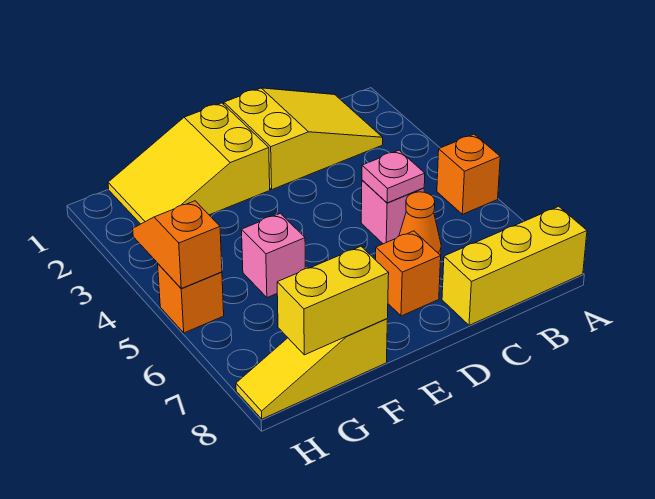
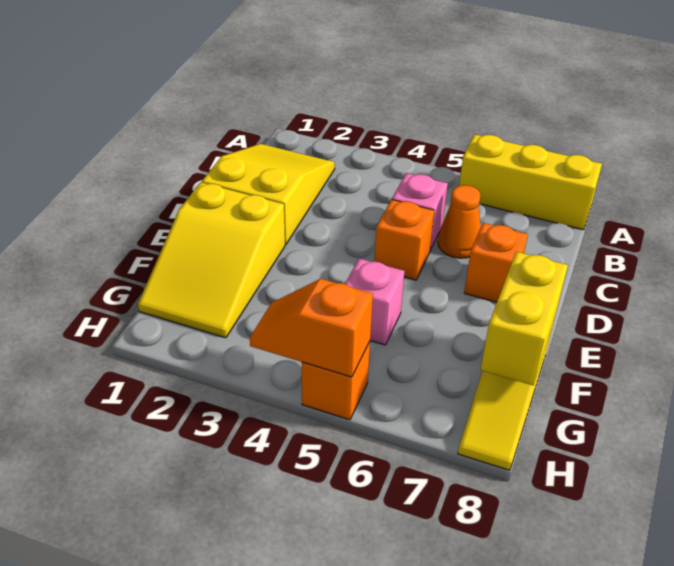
orange brick A5 level 1 -> orange brick D5 level 1
yellow brick A8:C8 level 1 -> yellow brick A6:A8 level 1
pink plate C5 level 2 -> none

